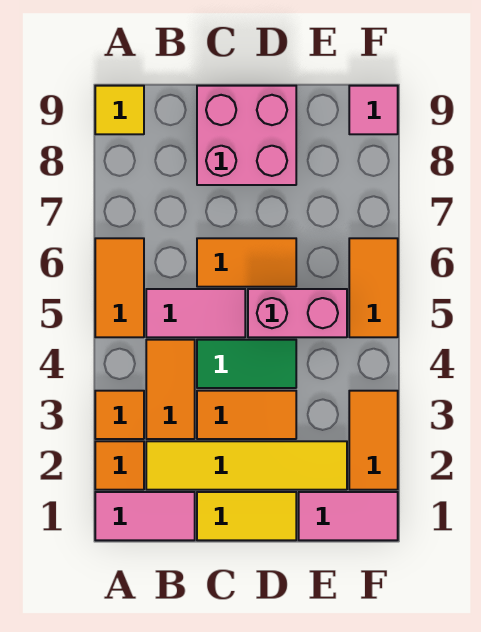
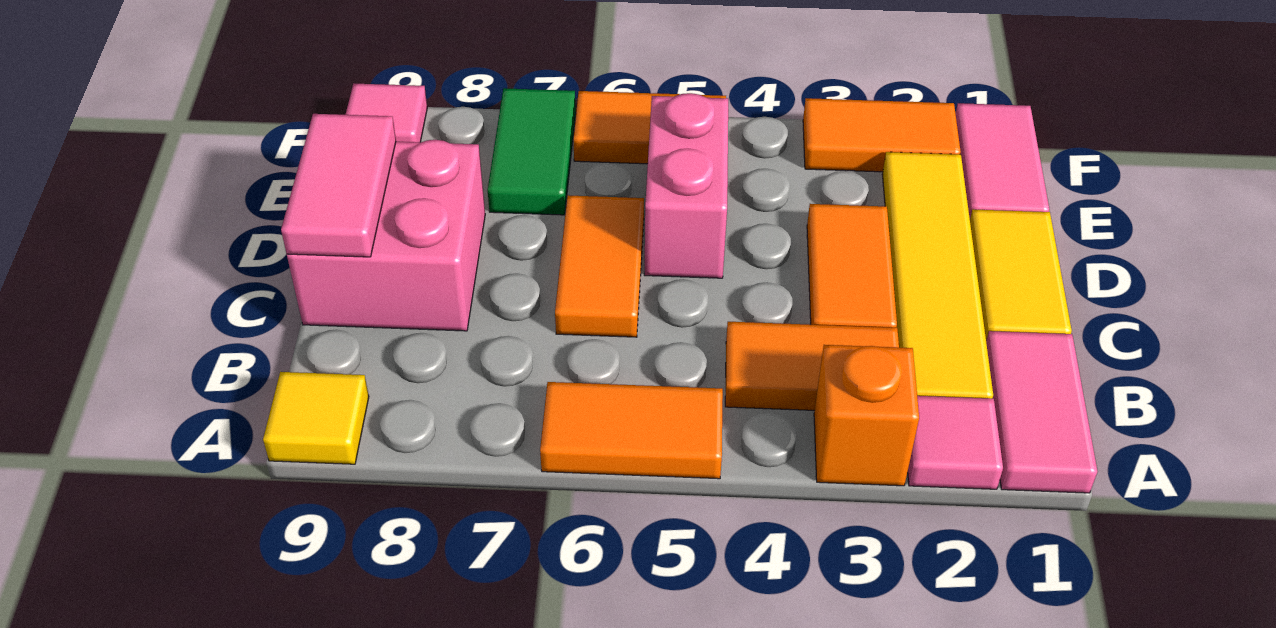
orange tile A2 level 1 -> pink tile A2 level 1
orange tile A3 level 1 -> orange brick A3 level 1
pink tile B5:C5 level 1 -> pink tile C9:D9 level 2
green tile C4:D4 level 1 -> green tile E7:F7 level 1

